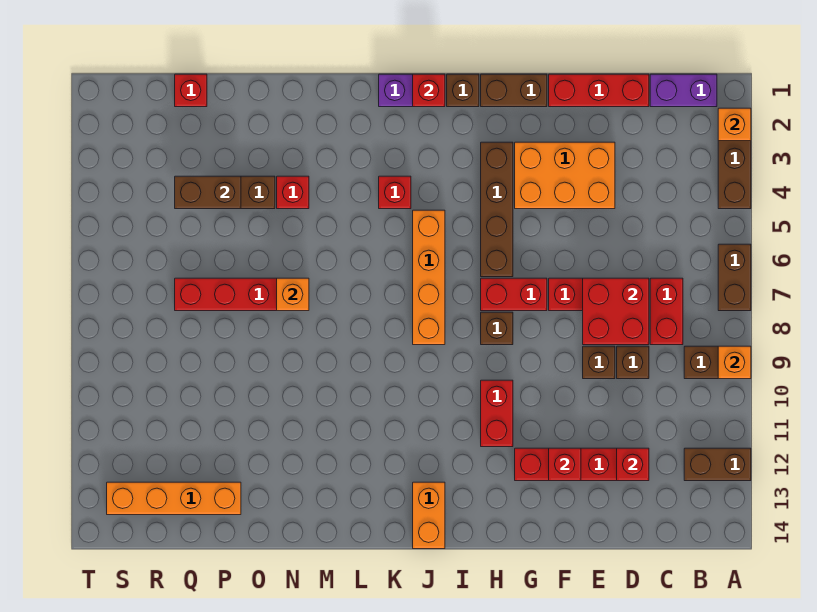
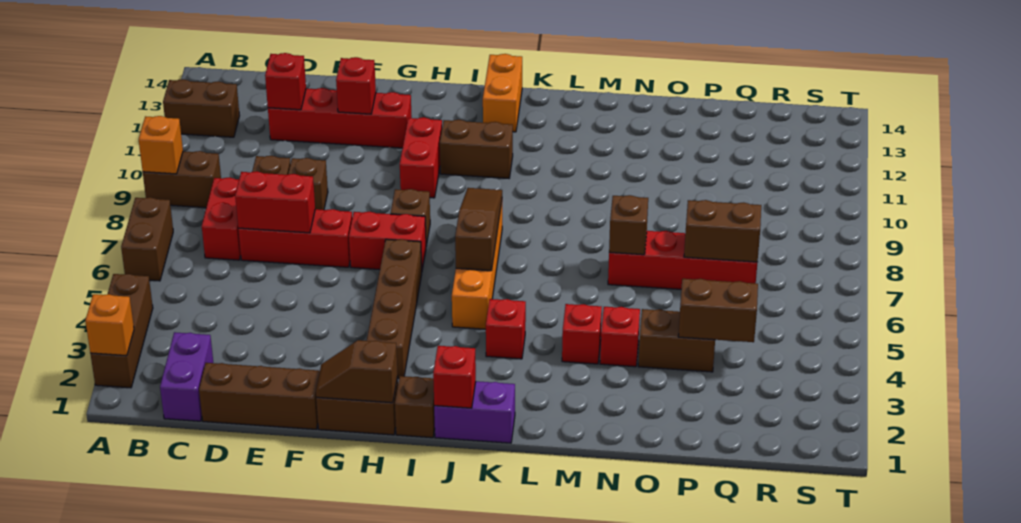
purple brick B1:C1 level 1 -> purple brick C1:C2 level 1
red brick D1:F1 level 1 -> brown brick D1:F1 level 1
red brick D7:E8 level 2 -> red brick D7:E7 level 2
orange brick E3:G4 level 1 -> none
none -> brown slope G1:H1 level 2 top H
none -> brown brick I11:J11 level 1
none -> brown slope J6:J8 level 2 top 6
orange brick N7 level 2 -> brown brick N7 level 2
none -> brown brick P7:Q7 level 2
orange brick P13:S13 level 1 -> none
red brick Q1 level 1 -> red brick M4 level 1

